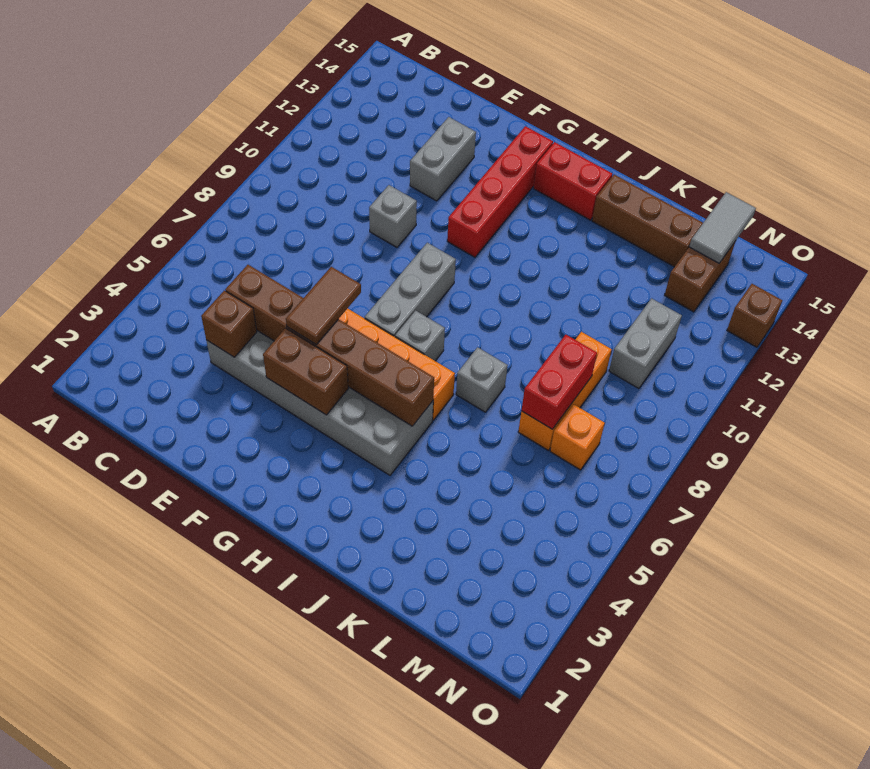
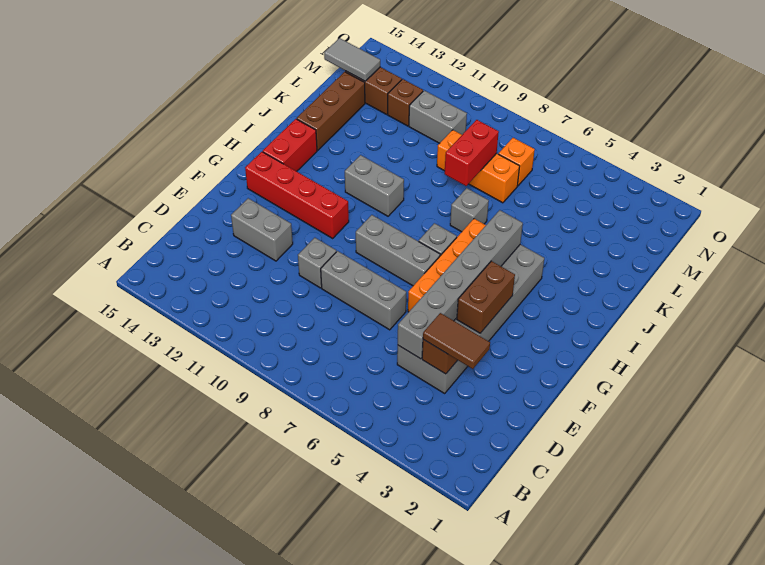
brown brick D5:I5 level 2 -> grey brick D5:I5 level 2
none -> grey brick E7:E9 level 1
brown tile F5:F6 level 3 -> brown tile D3:D4 level 3
none -> grey brick I10:I11 level 1
red brick L7:L8 level 2 -> red brick K8:L8 level 2
brown brick O13 level 1 -> brown brick M12 level 1

